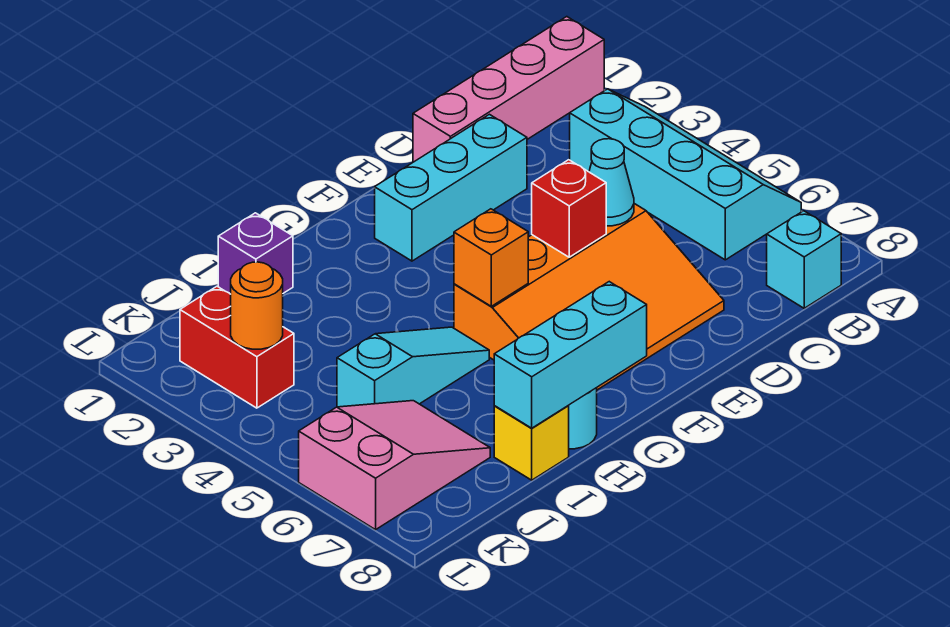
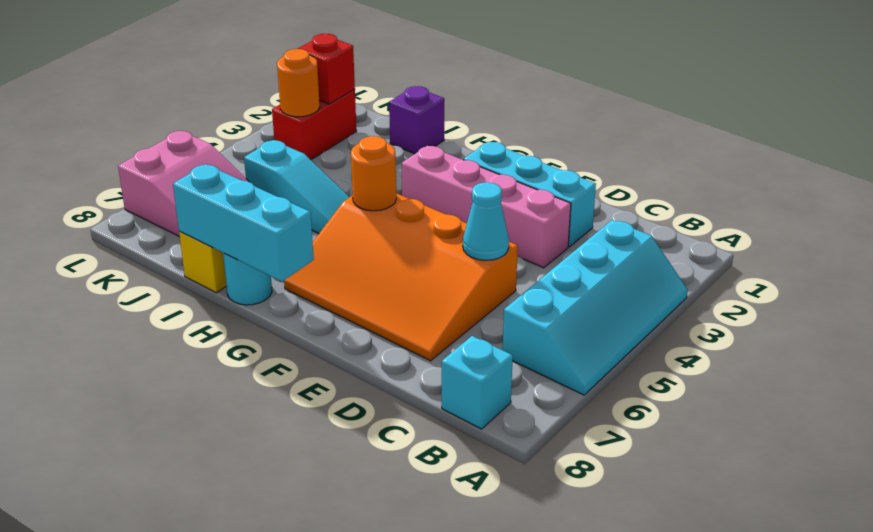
pink brick A1:D1 level 1 -> pink brick D3:G3 level 1
red brick E5 level 2 -> red brick K2 level 2
orange brick G5 level 2 -> orange round brick G5 level 2

